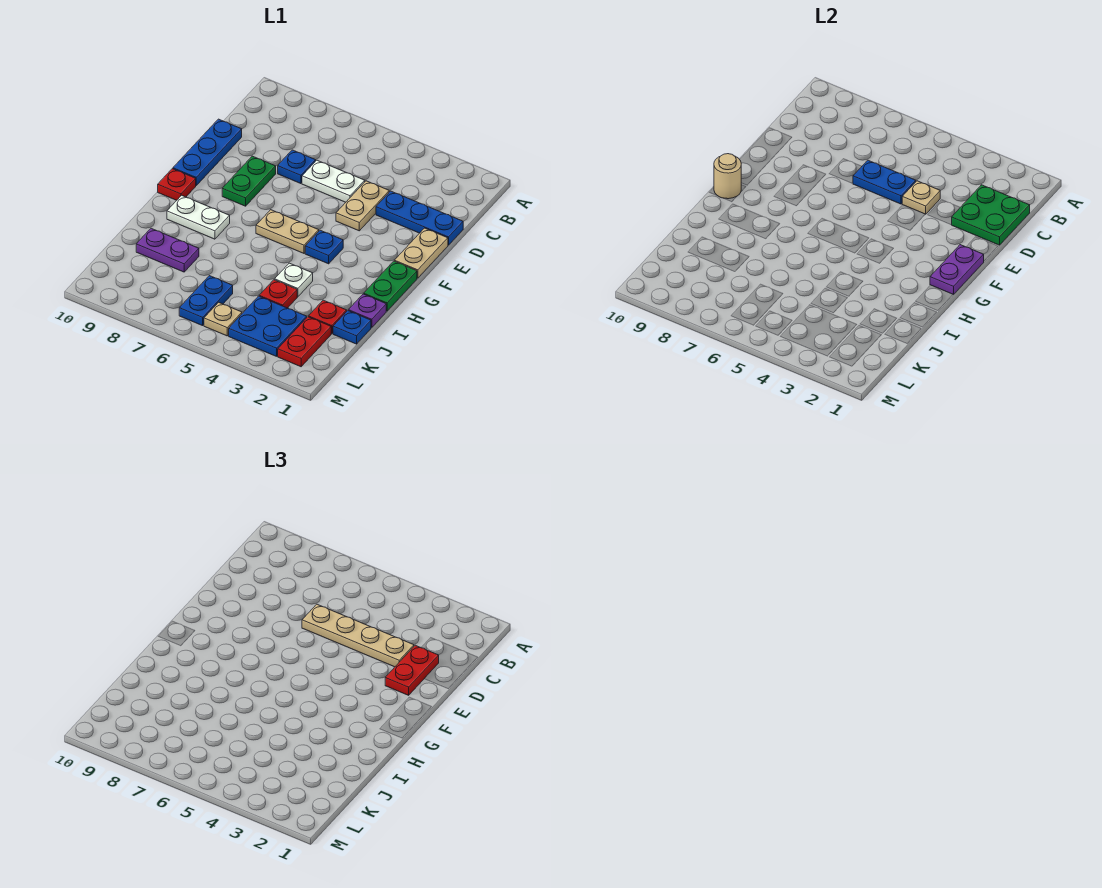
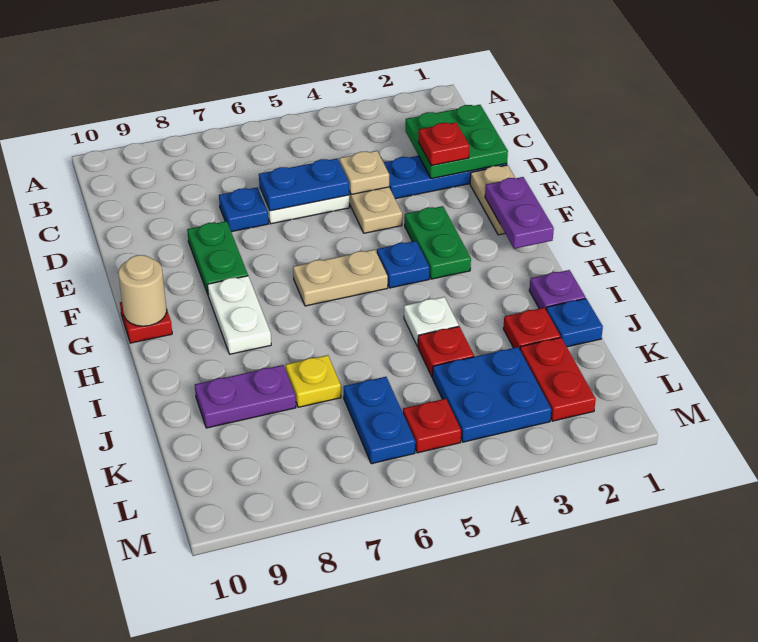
red plate D2:E2 level 3 -> red plate D2 level 3
tan plate D3:D6 level 3 -> none
blue plate D10:F10 level 1 -> none
green plate G1:H1 level 1 -> green plate F3:G3 level 1
white plate H8:H9 level 1 -> white plate G8:H8 level 1
none -> yellow plate J7 level 1
tan plate L5 level 1 -> red plate L5 level 1

